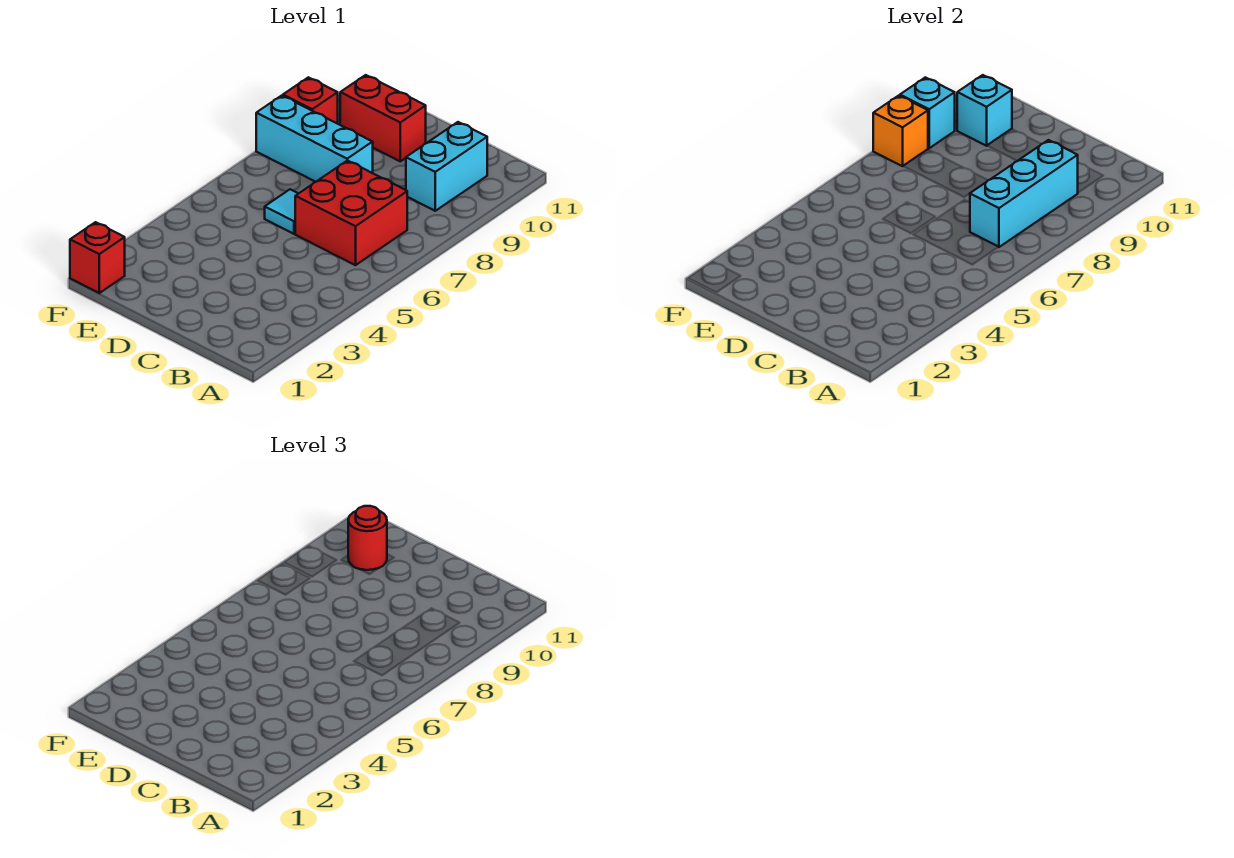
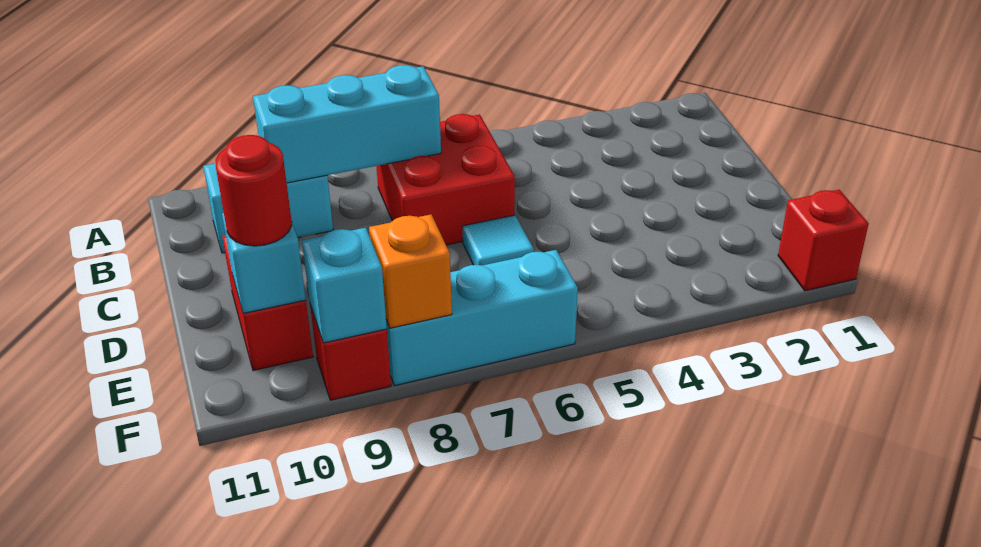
cyan brick D8:F8 level 1 -> cyan brick F6:F8 level 1

